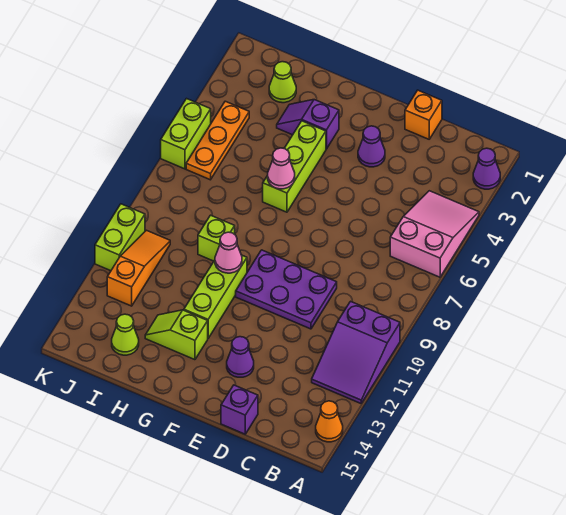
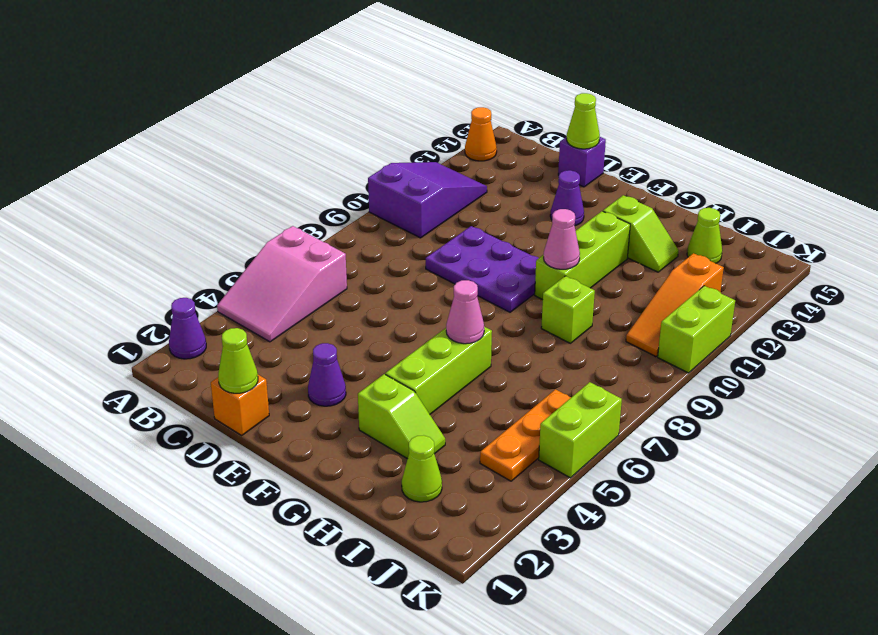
none -> lime cone D1 level 2
none -> lime cone D15 level 2
purple slope G3:H3 level 1 top G -> lime slope G3:H3 level 1 top G

